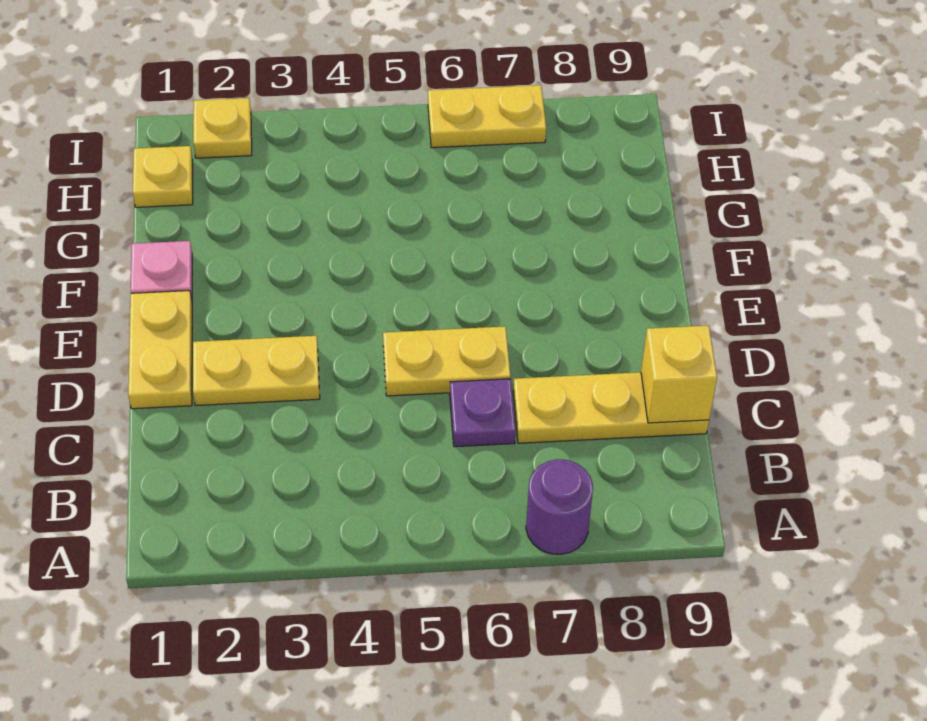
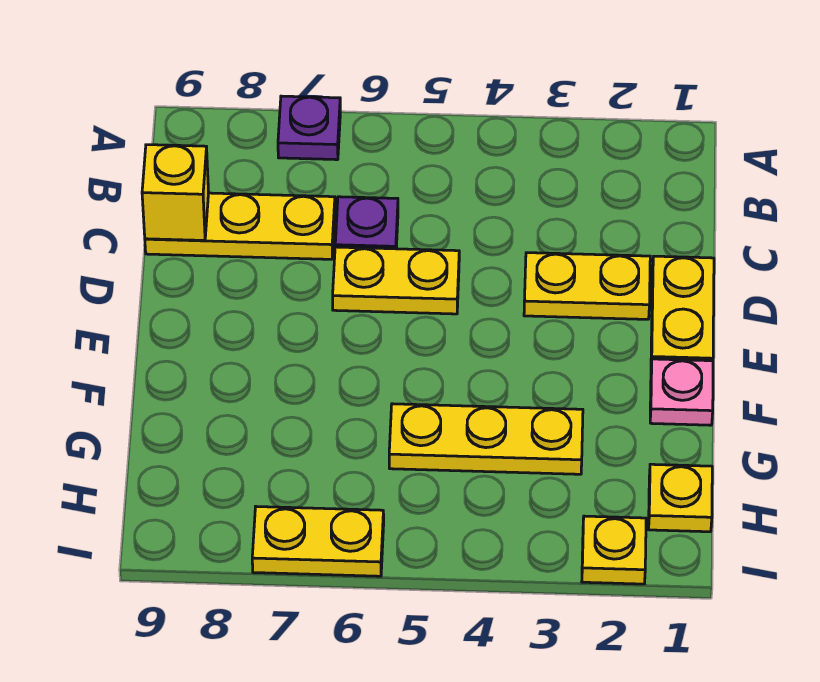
purple round brick A7 level 1 -> purple plate A7 level 1
none -> yellow plate G3:G5 level 1

